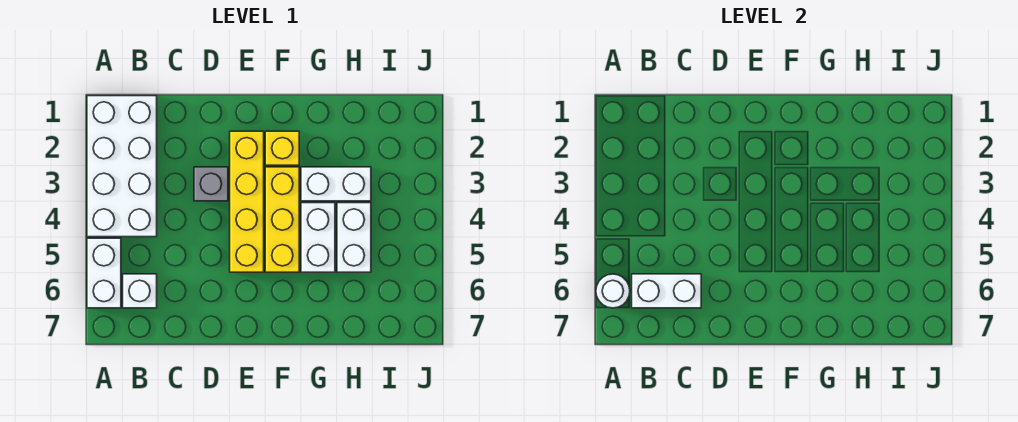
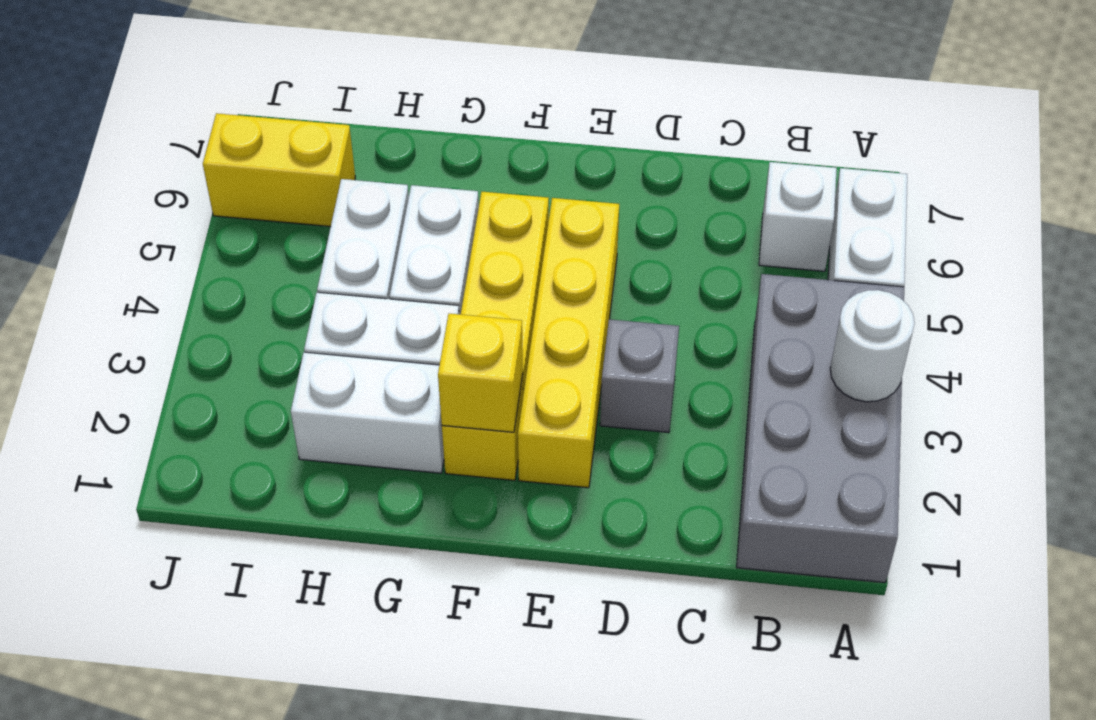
white brick A1:B4 level 1 -> grey brick A1:B4 level 1
white round brick A6 level 2 -> white round brick A3 level 2
white brick B6:C6 level 2 -> white brick G2:H2 level 1
none -> yellow brick F2 level 2
none -> yellow brick I6:J6 level 1

